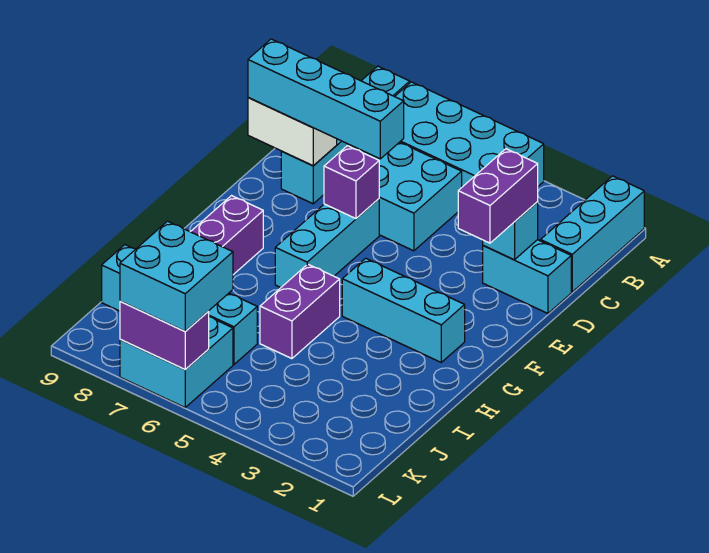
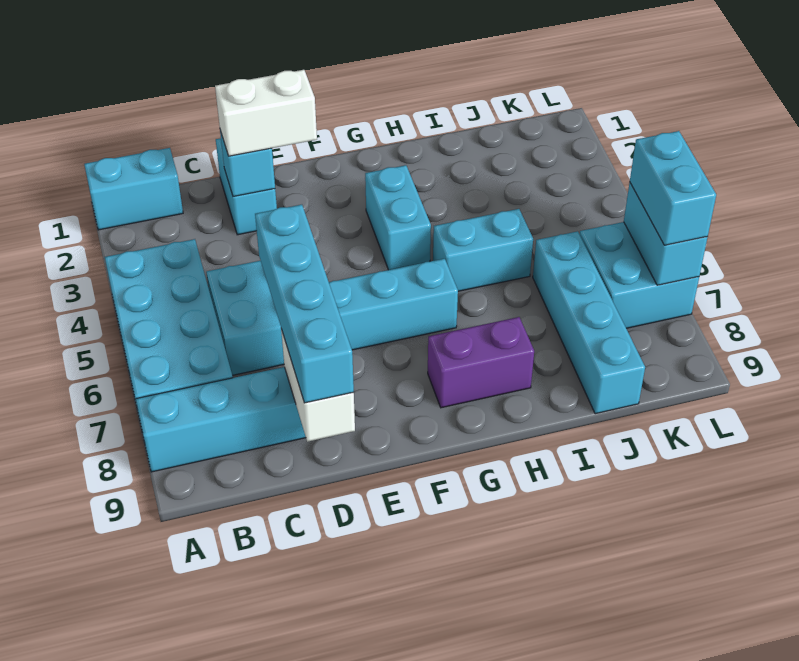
cyan brick A1:C1 level 1 -> cyan brick A1:B1 level 1
purple brick D2:E2 level 3 -> white brick D2:E2 level 3
purple brick E6 level 2 -> none
cyan brick G2:G4 level 1 -> cyan brick G3:G4 level 1
purple brick H5:I5 level 1 -> cyan brick H5:I5 level 1
cyan brick K6:L7 level 3 -> cyan brick L6:L7 level 3
purple brick L6:L7 level 2 -> cyan brick L6:L7 level 2

